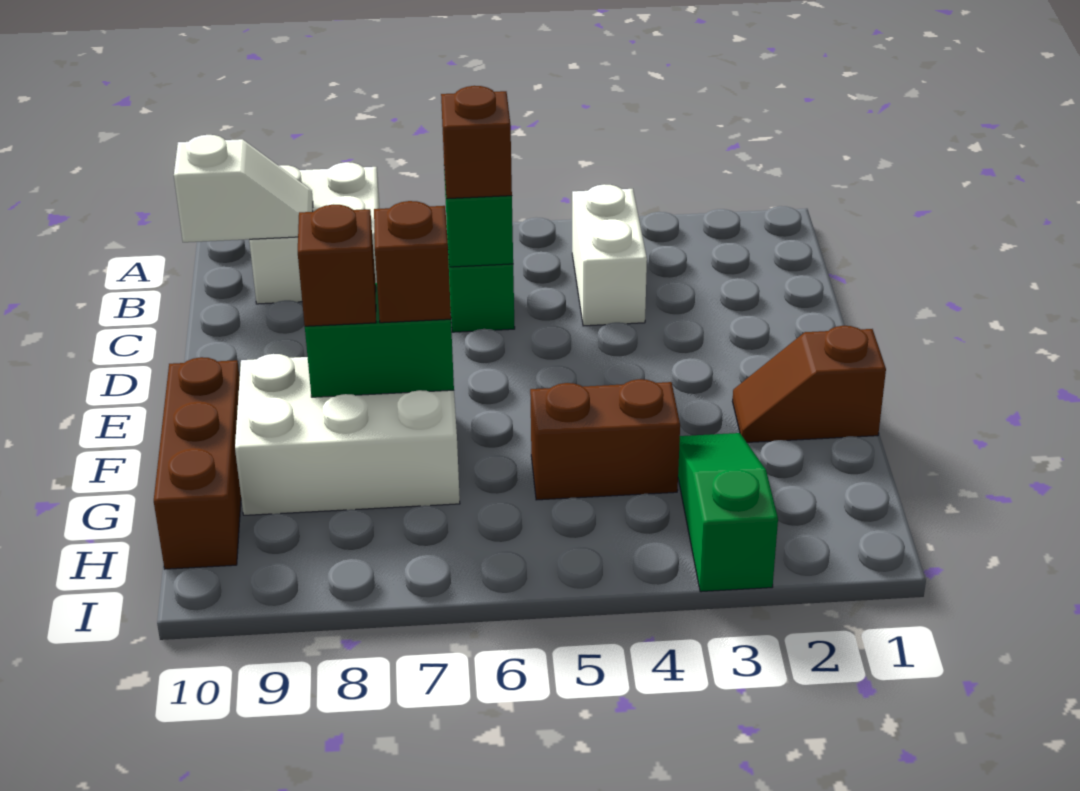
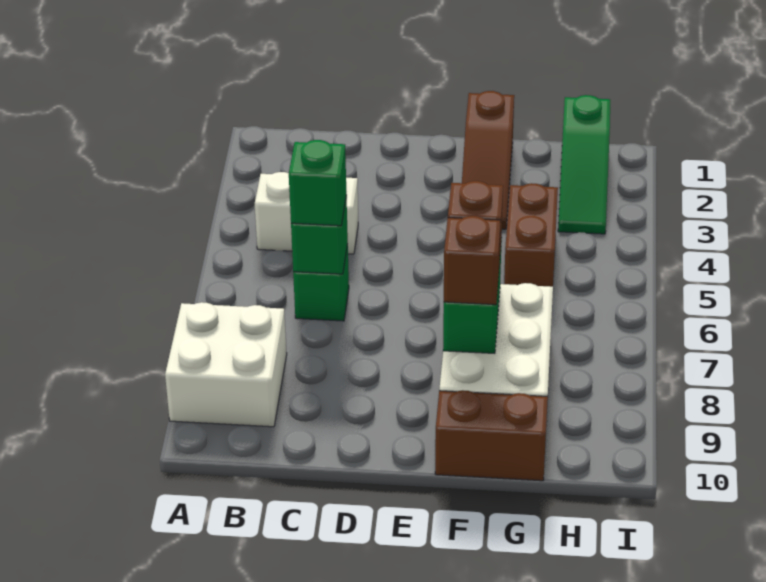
white slope B9:B10 level 2 top 10 -> none
brown brick C6 level 3 -> green brick C6 level 3
brown slope F1:F2 level 1 top 1 -> brown slope F1:F3 level 1 top 1
brown brick F10:H10 level 1 -> brown brick F10:G10 level 1
green slope G3:I3 level 1 top I -> green slope H1:H3 level 1 top 1

